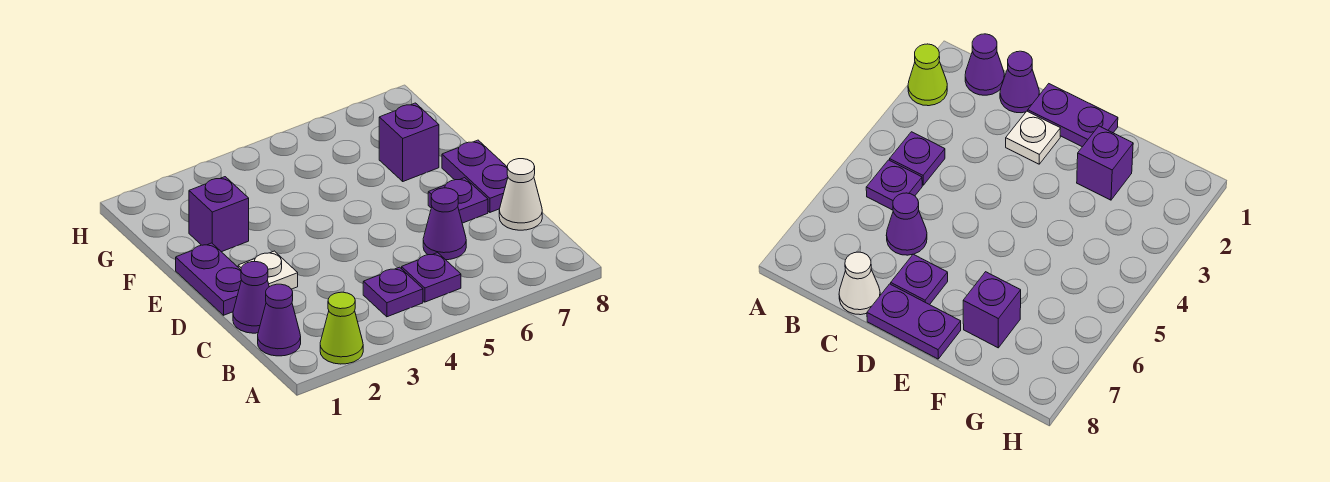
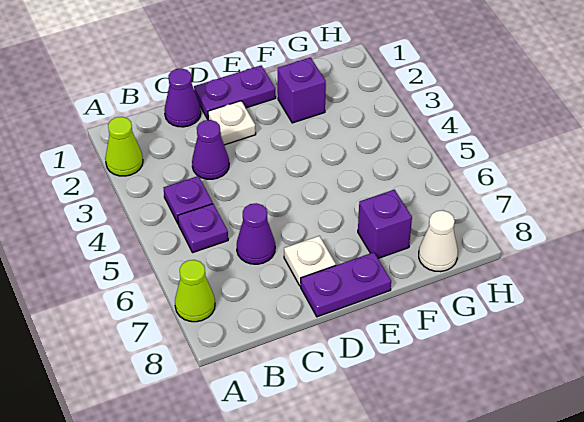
none -> lime cone A7 level 1
purple cone B1 level 1 -> purple cone C3 level 1
white cone C8 level 1 -> white cone G8 level 1
purple plate D7 level 1 -> white plate D7 level 1

